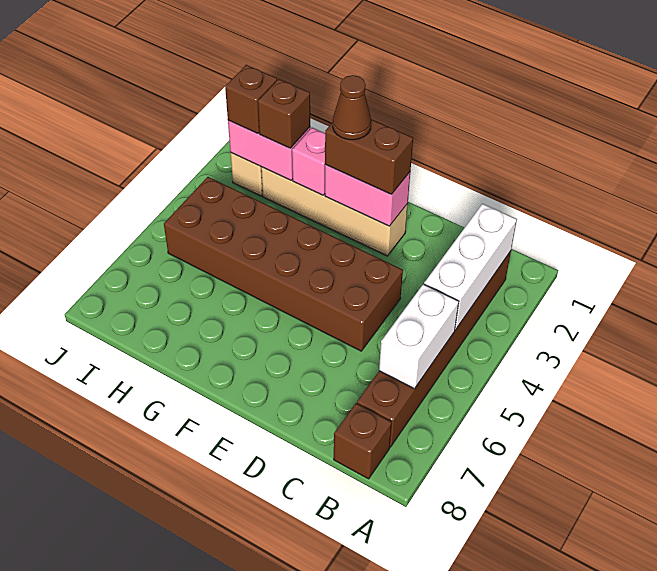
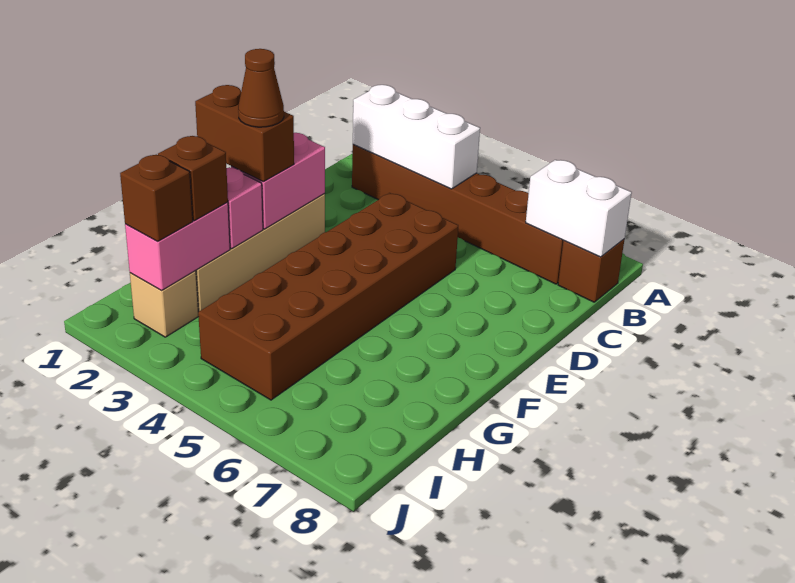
white brick B5:B6 level 2 -> white brick B7:B8 level 2
brown brick E2:F2 level 3 -> brown brick F1:F2 level 3

